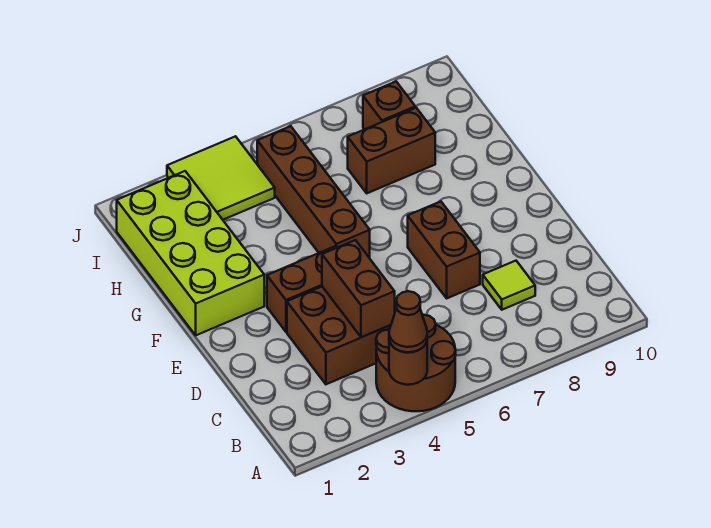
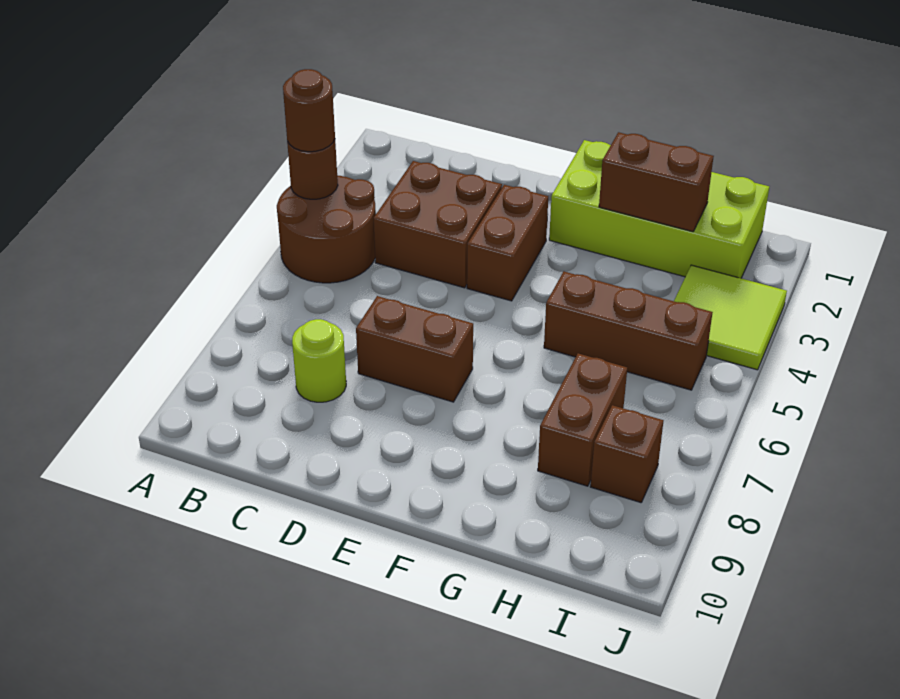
brown cone A4 level 3 -> brown round brick A4 level 3
brown brick C4:D4 level 2 -> brown brick G2:H2 level 2
lime tile C8 level 1 -> lime round brick C8 level 1
brown brick F5:I5 level 1 -> brown brick G5:I5 level 1

